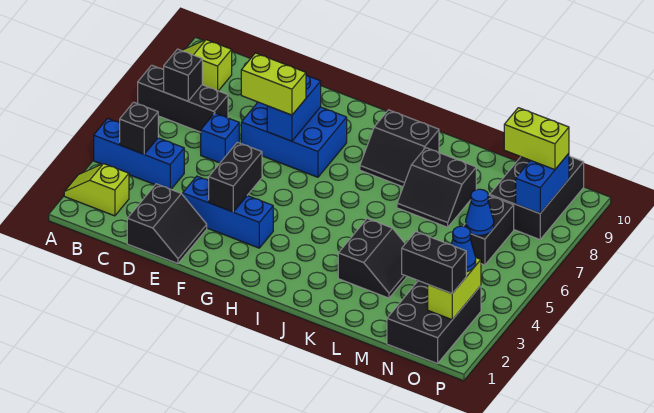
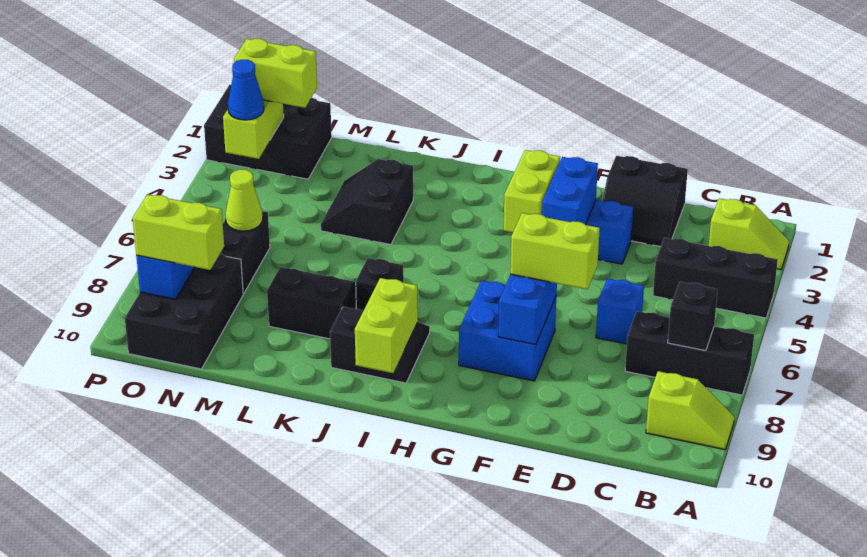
blue brick A4:C4 level 1 -> black brick A4:C4 level 1
black brick B4 level 2 -> black brick J7 level 1
black slope D1:E2 level 1 top D -> black slope D1:E2 level 1 top 1
blue brick E7:G8 level 1 -> blue brick F7:G8 level 1
black brick F3:F4 level 2 -> blue brick F3:F4 level 2
none -> lime brick G3:G4 level 2
none -> lime brick I9:I10 level 2
black brick N1:O3 level 1 -> black brick N1:P2 level 1
black brick N2:O2 level 3 -> lime brick N2:O2 level 3
blue cone N6 level 2 -> lime cone N6 level 2

